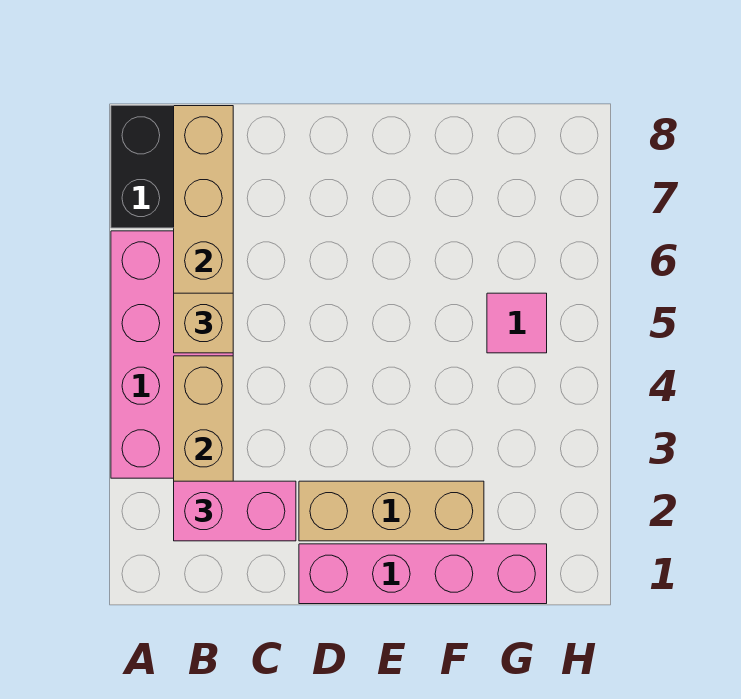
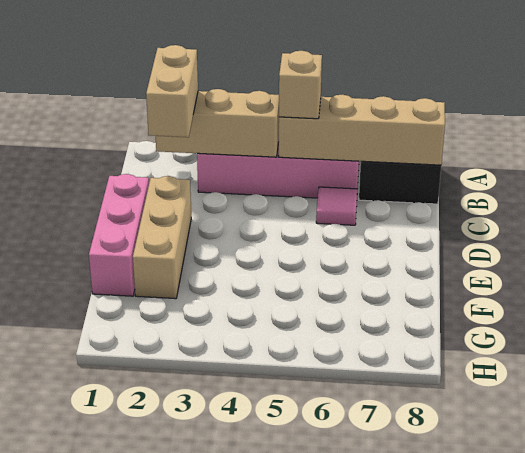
pink brick B2:C2 level 3 -> tan brick B2:C2 level 3
pink brick D1:G1 level 1 -> pink brick D1:F1 level 1
pink tile G5 level 1 -> pink tile C6 level 1

